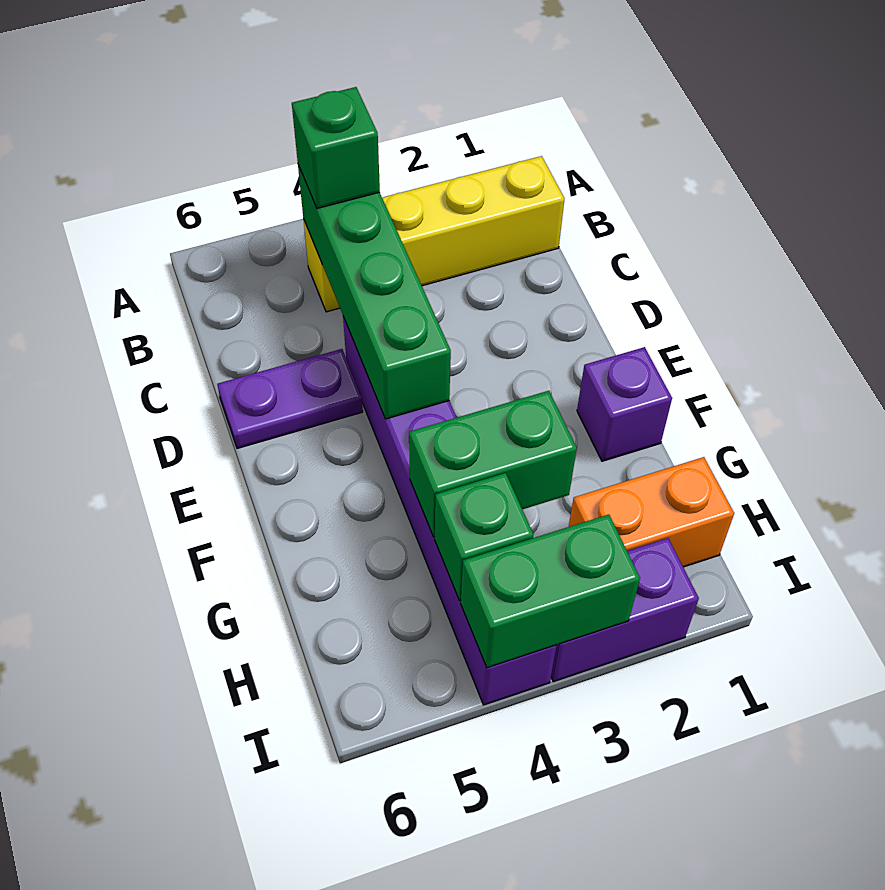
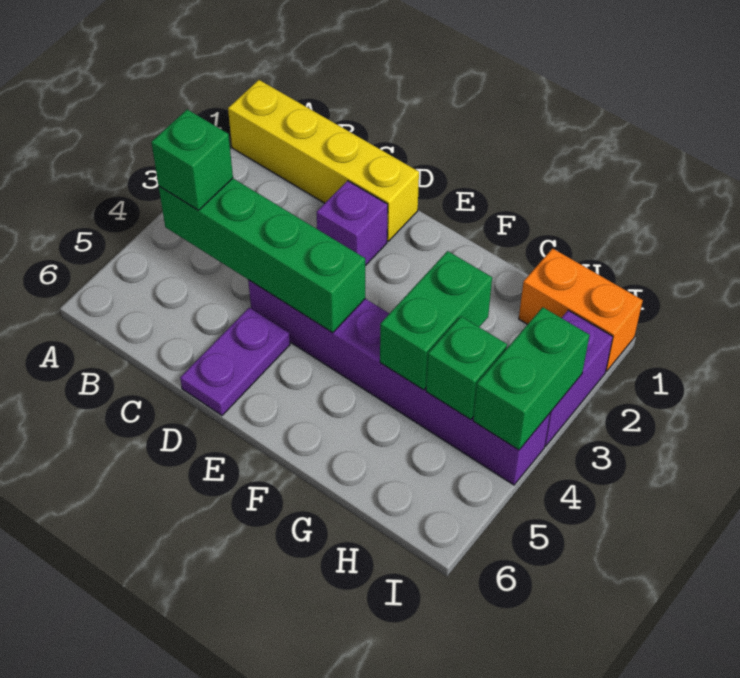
yellow brick B1:B4 level 1 -> yellow brick A1:D1 level 1
purple brick F1 level 1 -> purple brick D2 level 1
orange brick H1:H2 level 1 -> orange brick H1:I1 level 1

